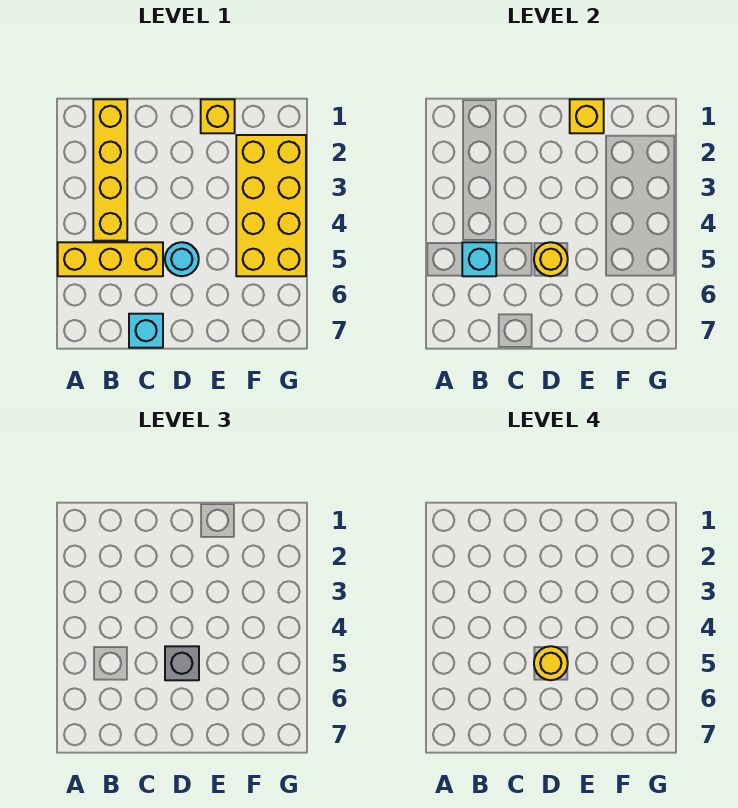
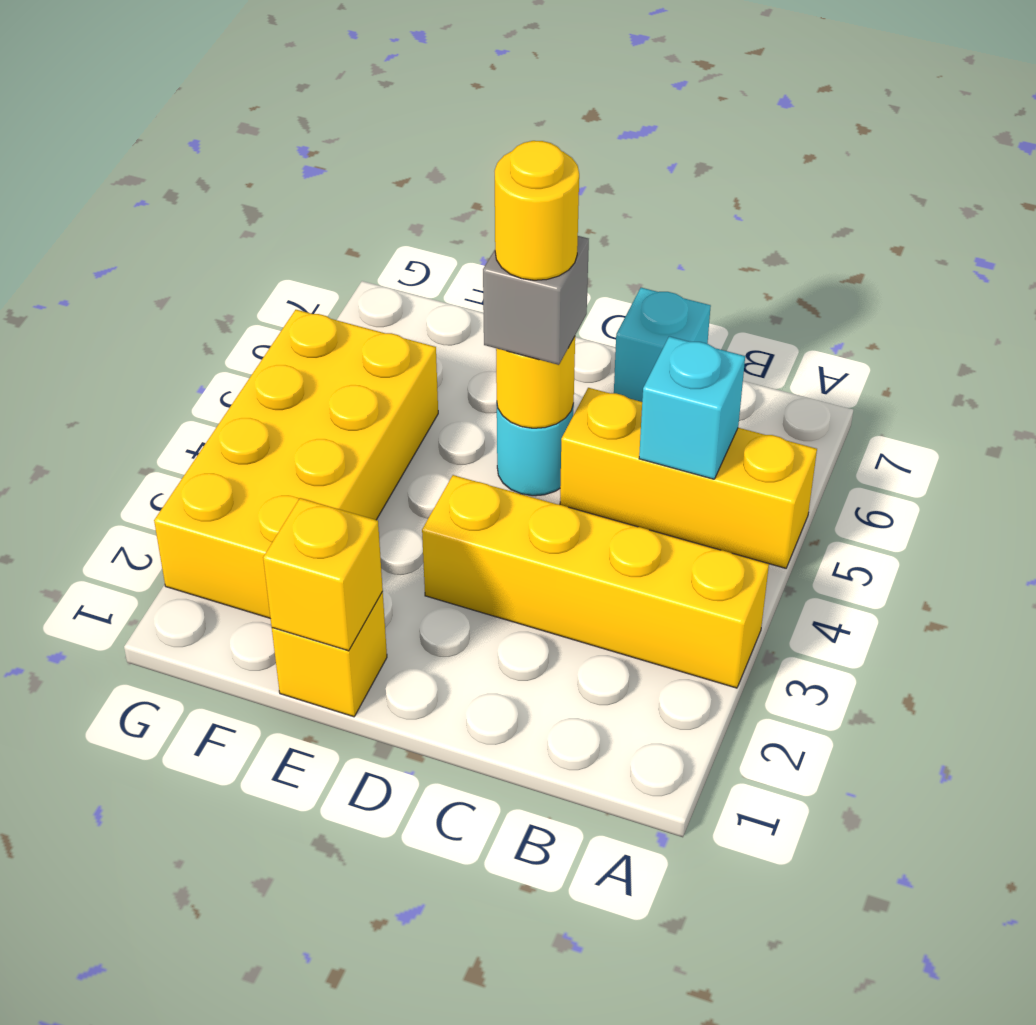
yellow brick B1:B4 level 1 -> yellow brick A3:D3 level 1

